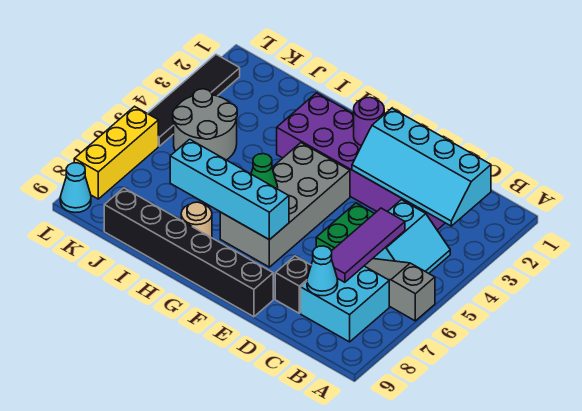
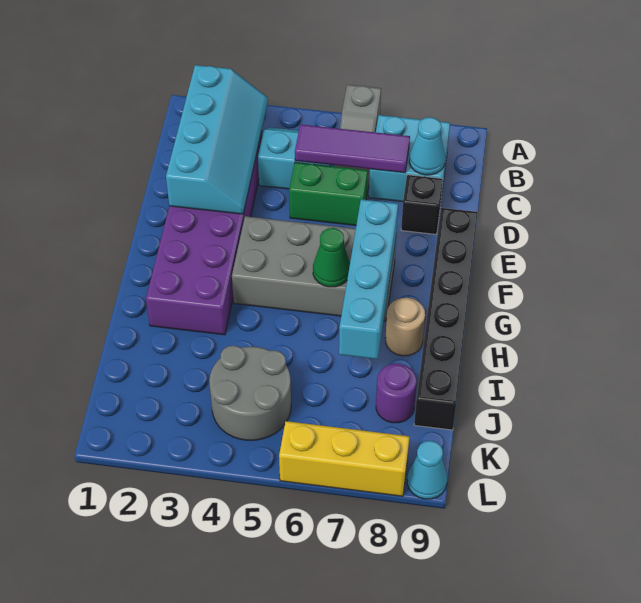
purple round brick F2 level 2 -> purple round brick J8 level 1
black tile L2:L5 level 1 -> none

